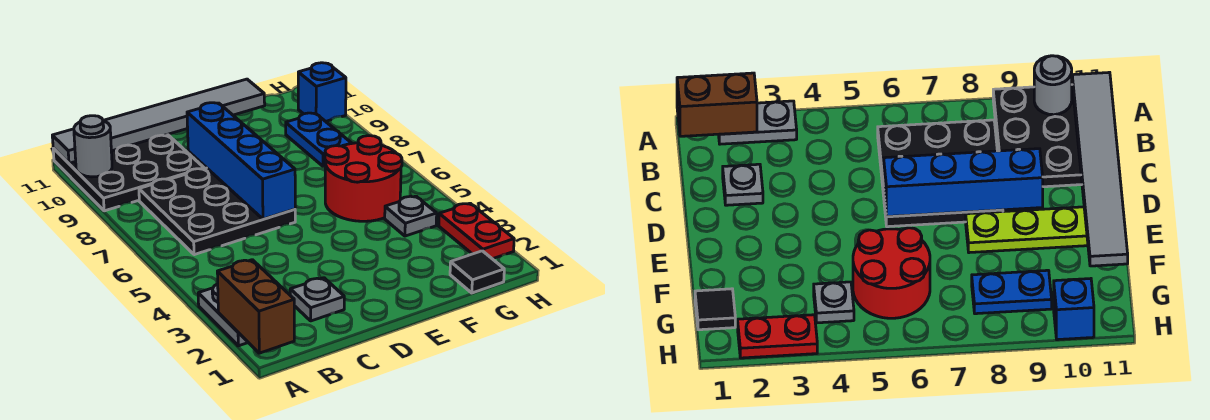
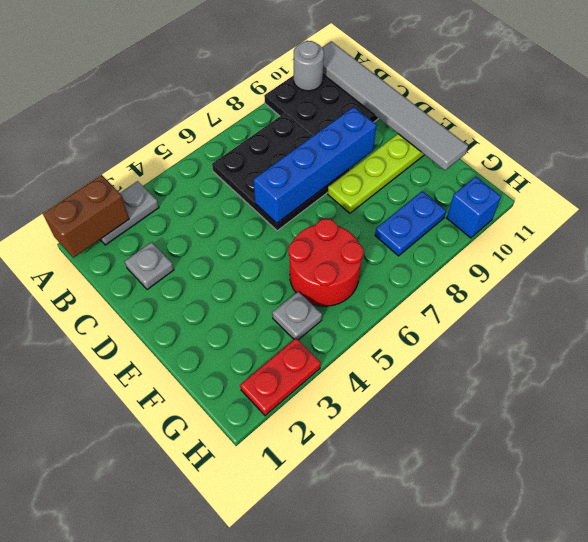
black tile G1 level 1 -> none

